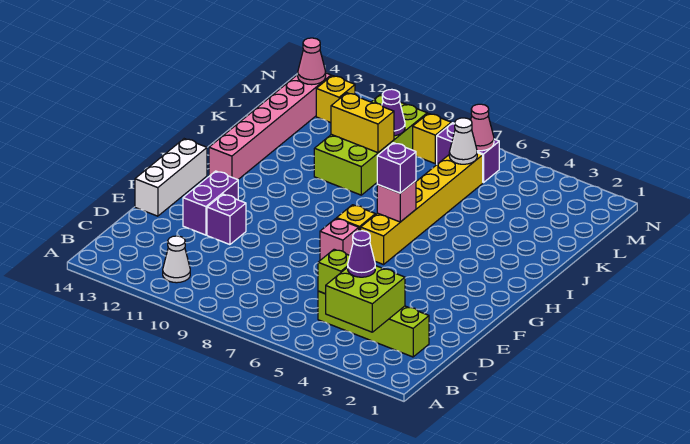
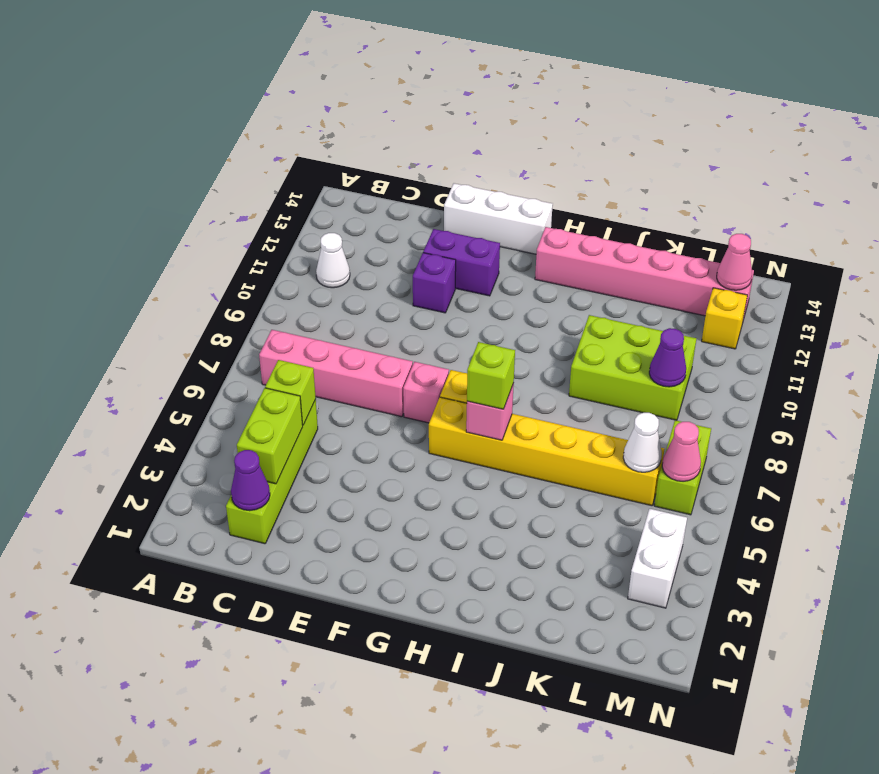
lime brick B3:C4 level 2 -> lime brick C3:C4 level 2
none -> pink brick B7:E7 level 1
purple cone C4 level 3 -> purple cone C2 level 2
purple brick H6 level 3 -> lime brick H6 level 3
lime brick J9:M10 level 1 -> lime brick J9:L10 level 1
yellow brick K9:K10 level 2 -> none
none -> white brick M3:M4 level 1
purple brick M6:M7 level 1 -> lime brick M6:M7 level 1
yellow brick M8 level 1 -> none

